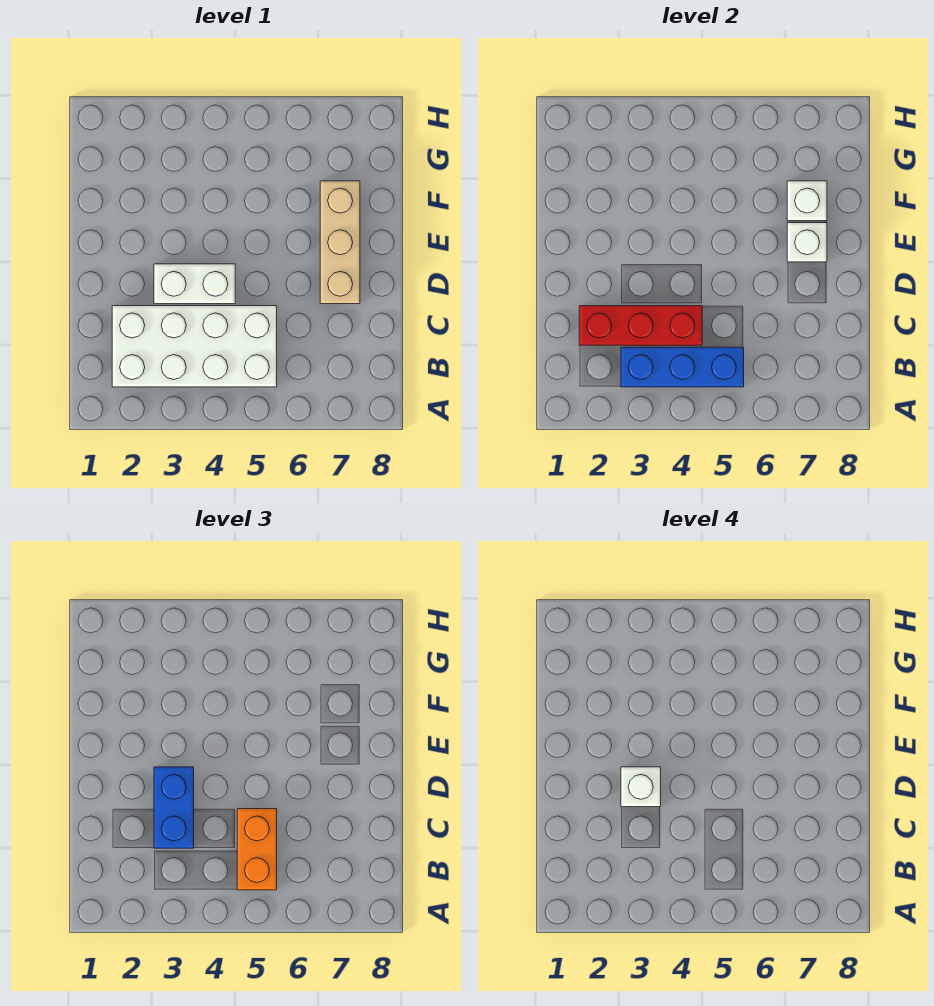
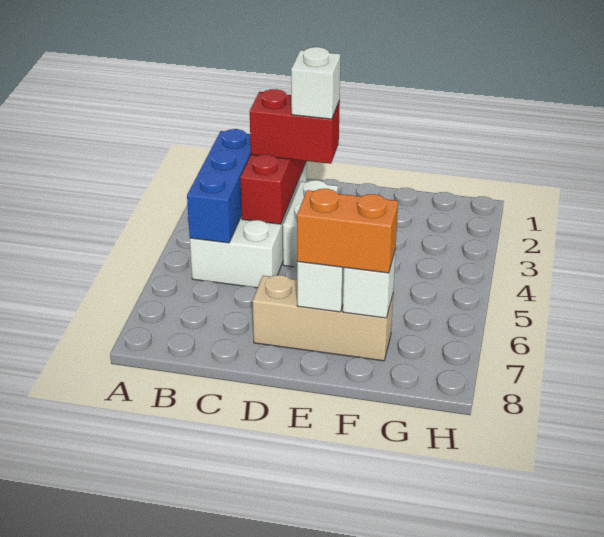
orange brick B5:C5 level 3 -> orange brick E7:F7 level 3
blue brick C3:D3 level 3 -> red brick C3:D3 level 3

